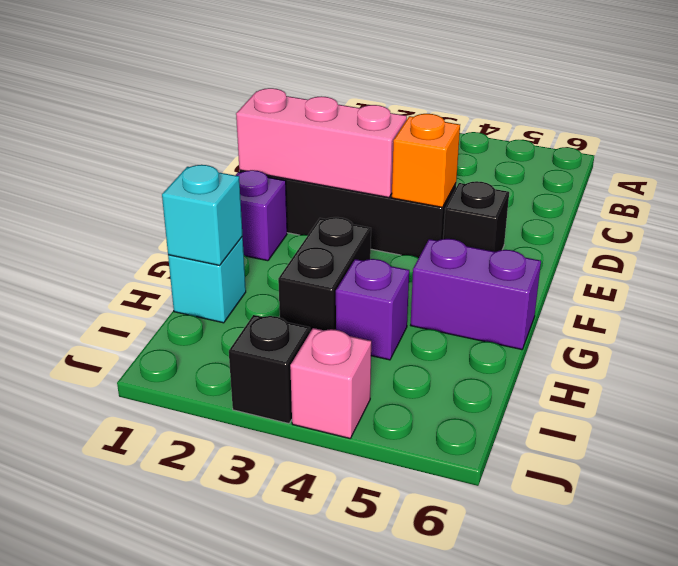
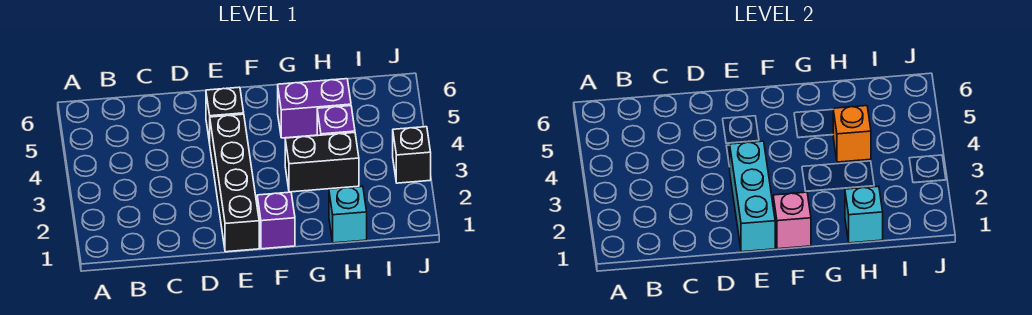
pink brick E1:E3 level 2 -> cyan brick E1:E3 level 2
orange brick E4 level 2 -> orange brick H4 level 2
purple brick G5:G6 level 1 -> purple brick G5:H5 level 1
pink brick J4 level 1 -> pink brick F1 level 2

